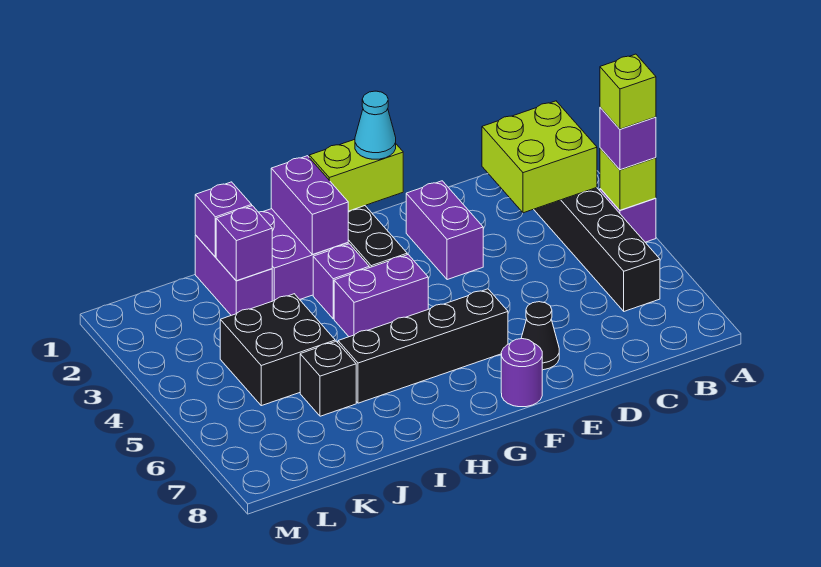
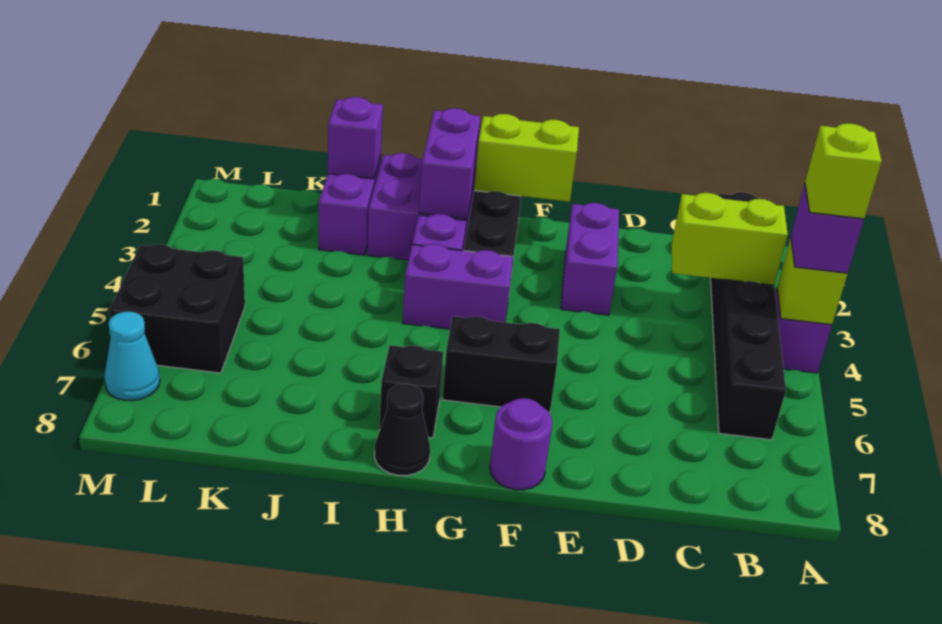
lime brick B2:C3 level 2 -> lime brick B3:C3 level 2
black cone E7 level 1 -> black cone H8 level 1
cyan cone F1 level 3 -> cyan cone M7 level 1
black brick F6:I6 level 1 -> black brick F6:G6 level 1
purple brick J2 level 2 -> none
black brick J4:K5 level 1 -> black brick L5:M6 level 1
black brick J6 level 1 -> black brick H7 level 1

